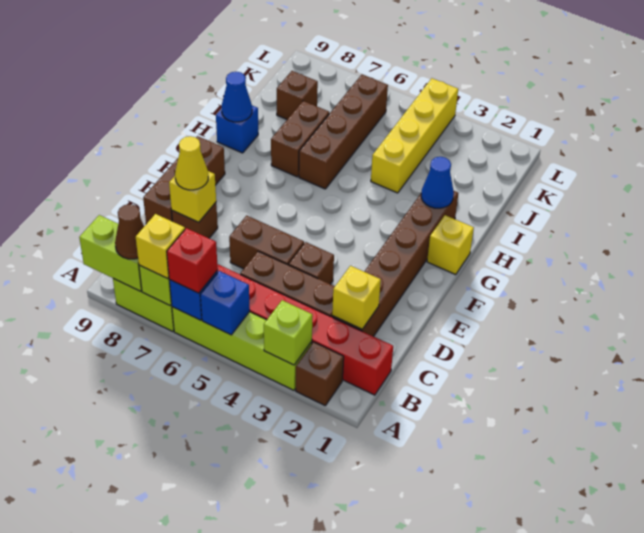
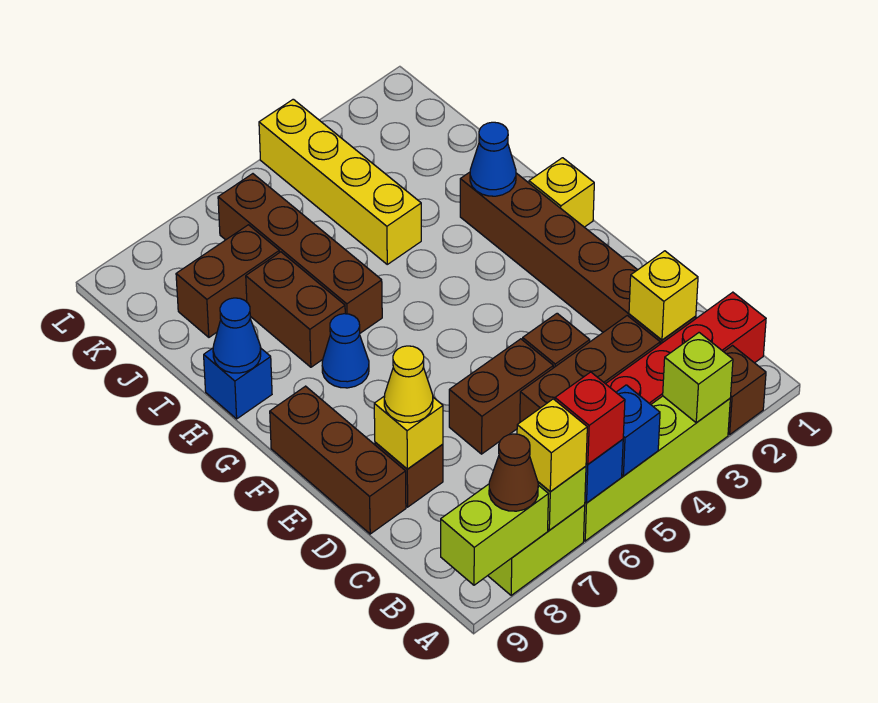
none -> blue cone G7 level 1
brown brick J8 level 1 -> brown brick J7:J8 level 1

